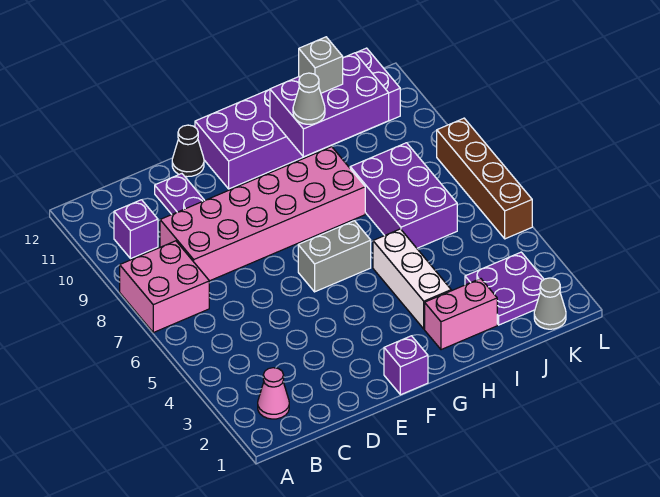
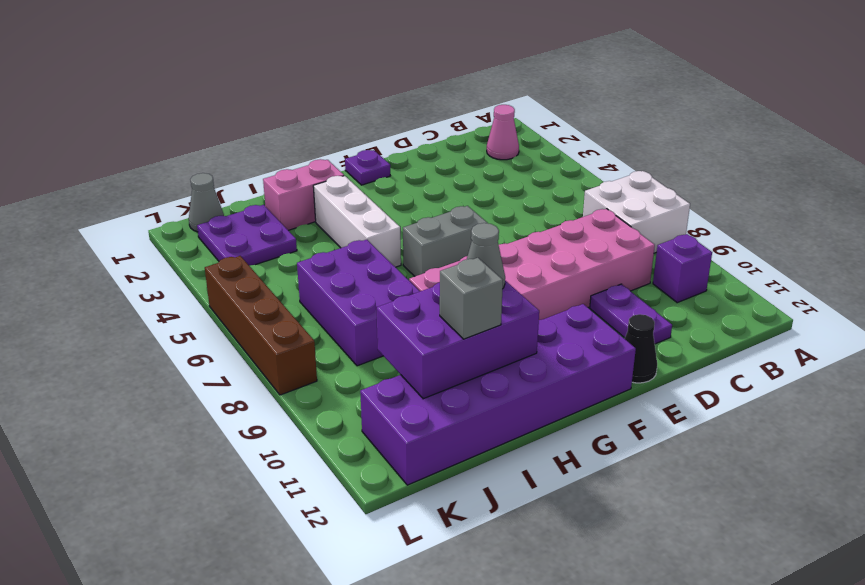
pink brick A7:B8 level 1 -> white brick A7:B8 level 1
purple brick F1 level 1 -> purple plate F1 level 1

